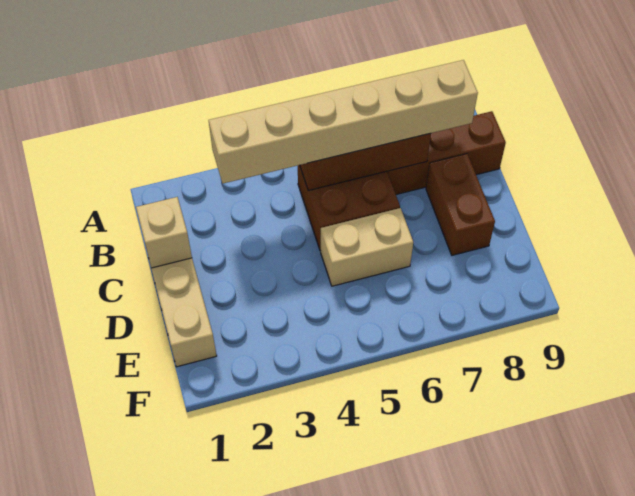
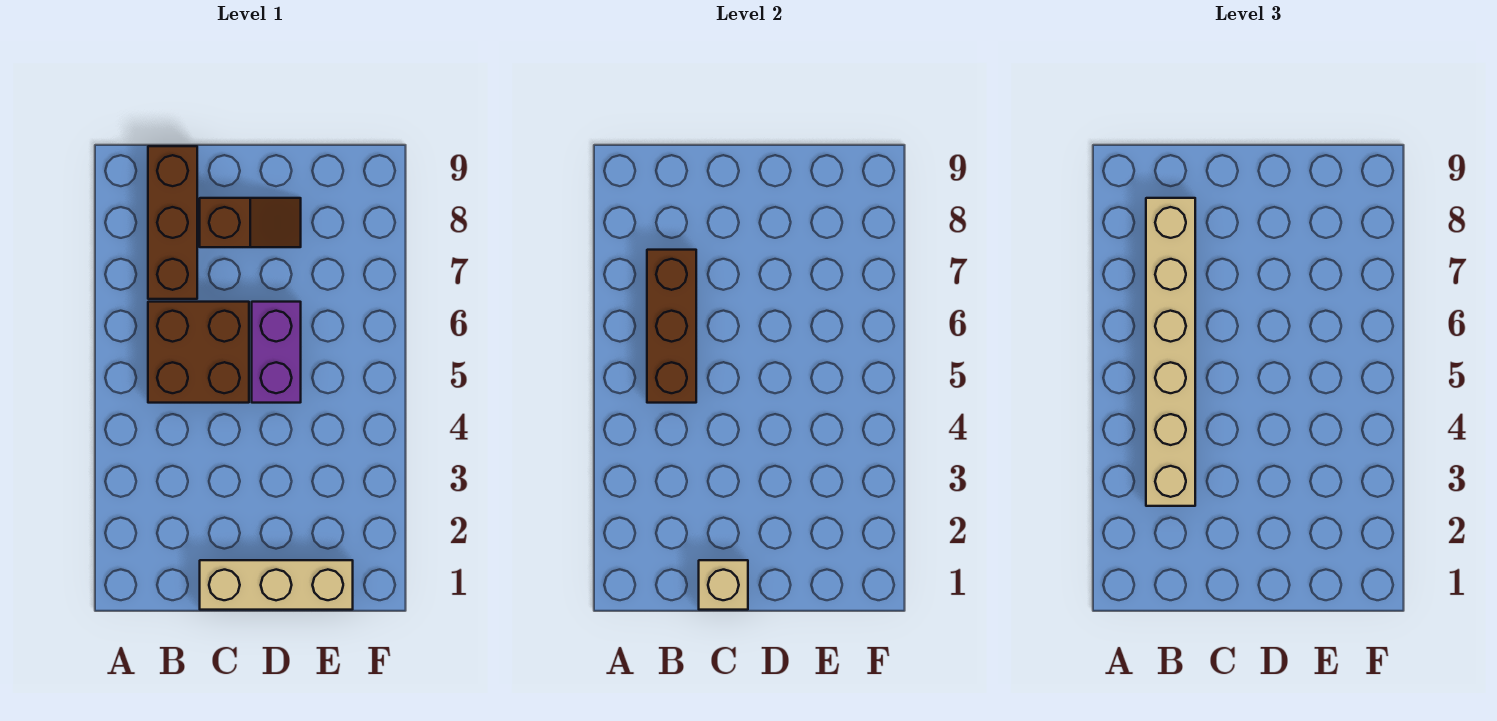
brown brick C8:D8 level 1 -> brown slope C8:D8 level 1 top C
tan brick D5:D6 level 1 -> purple brick D5:D6 level 1

